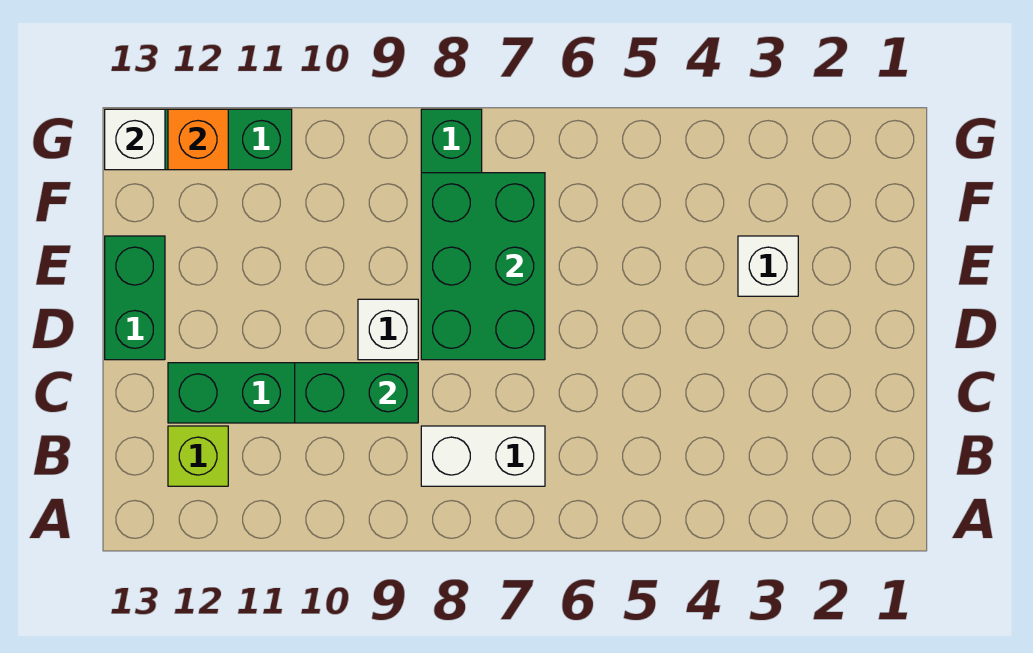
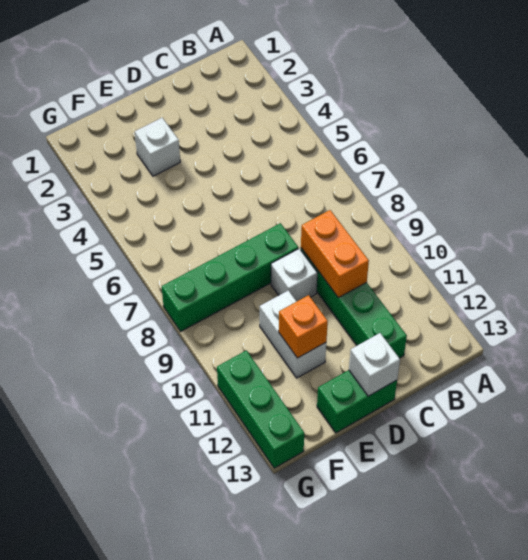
white brick B7:B8 level 1 -> white brick E10:E11 level 1
lime brick B12 level 1 -> none
green brick C9:C10 level 2 -> orange brick C9:C10 level 2
green brick D7:F8 level 2 -> none
orange brick G12 level 2 -> orange brick E11 level 2
white brick G13 level 2 -> white brick D13 level 2

